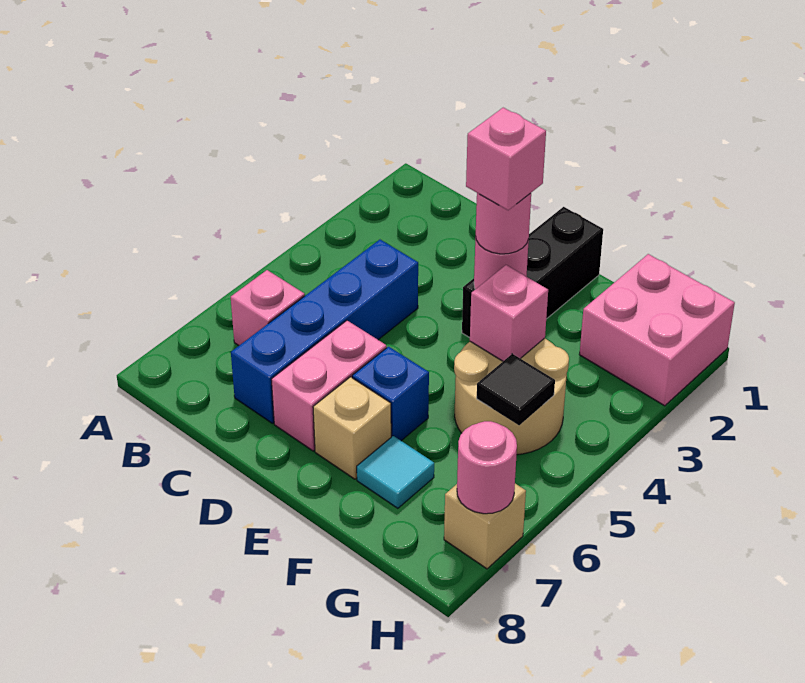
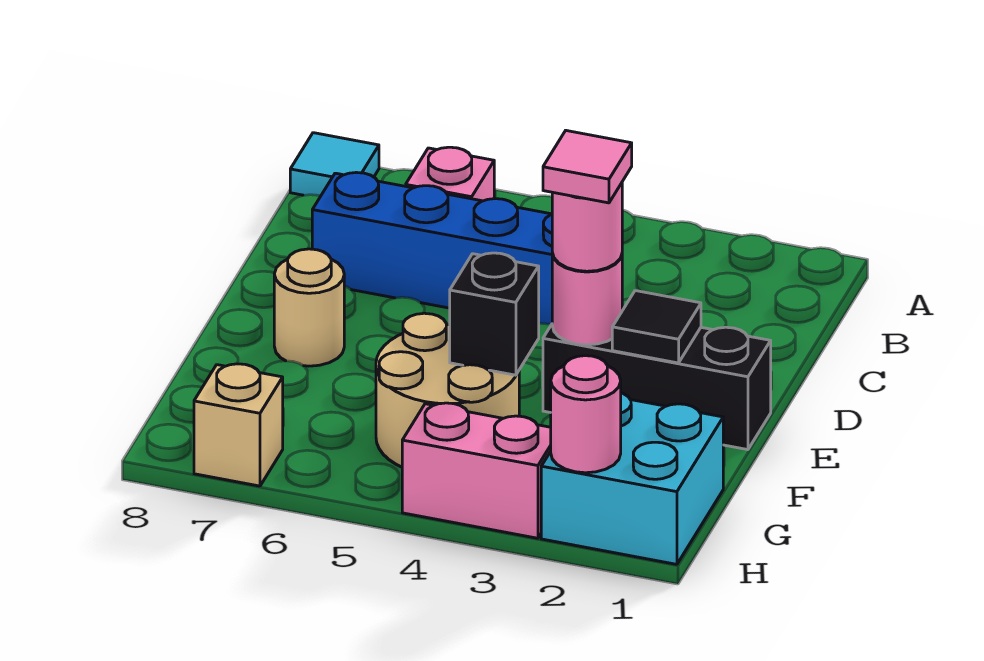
pink brick D6:D7 level 1 -> pink brick H3:H4 level 1
pink brick E3 level 4 -> pink tile E3 level 4
blue brick E6 level 1 -> none
tan brick E7 level 1 -> tan round brick E7 level 1
pink brick F4 level 2 -> black brick F4 level 2
cyan tile F7 level 1 -> cyan tile A8 level 1
pink brick G1:H2 level 1 -> cyan brick G1:H2 level 1
black tile G5 level 2 -> black tile E2 level 2
pink round brick H7 level 2 -> pink round brick H2 level 2

